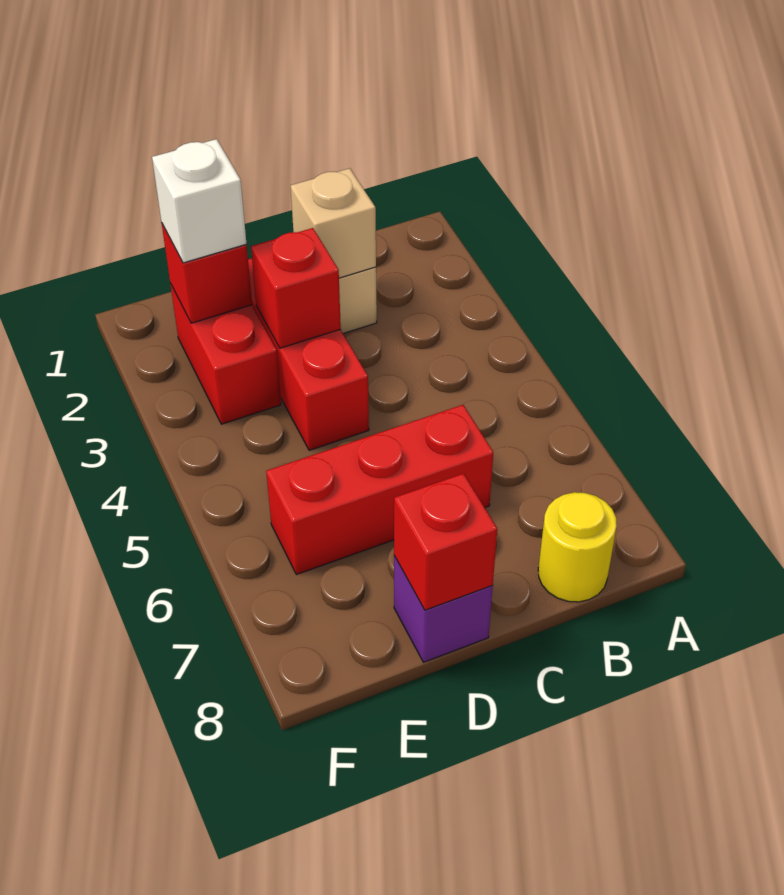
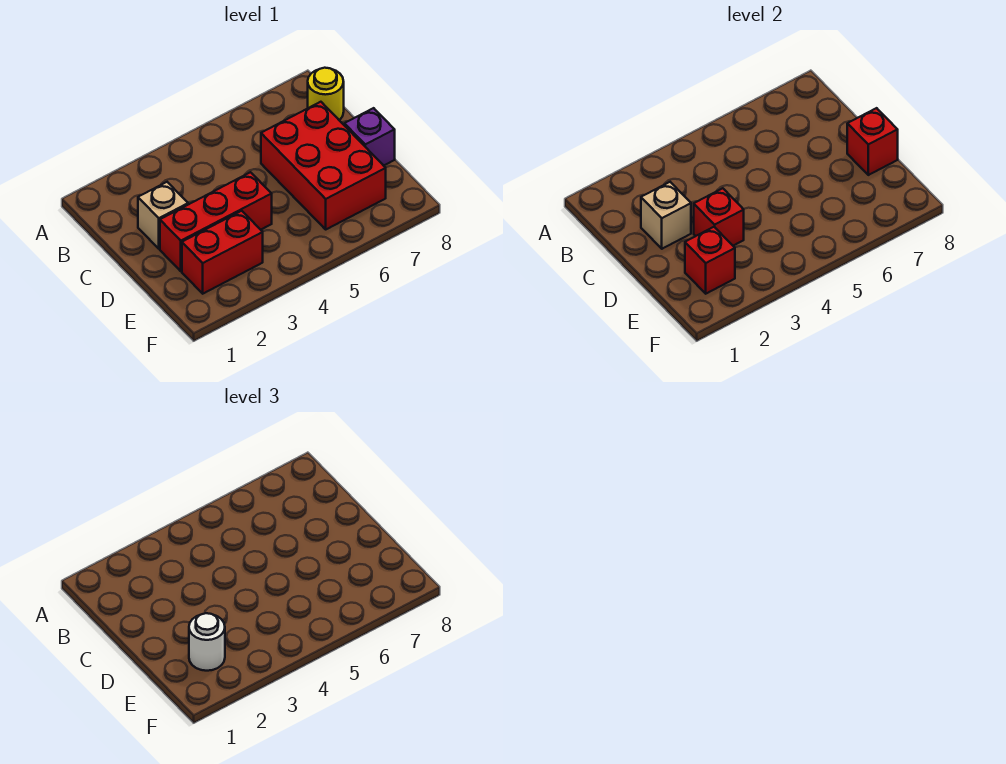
red brick C6:E6 level 1 -> red brick C6:E7 level 1
white brick E2 level 3 -> white round brick E2 level 3

